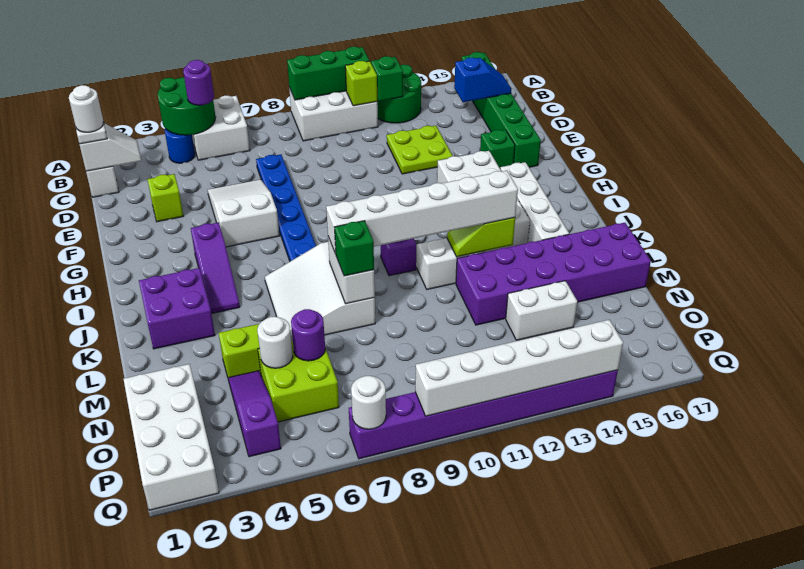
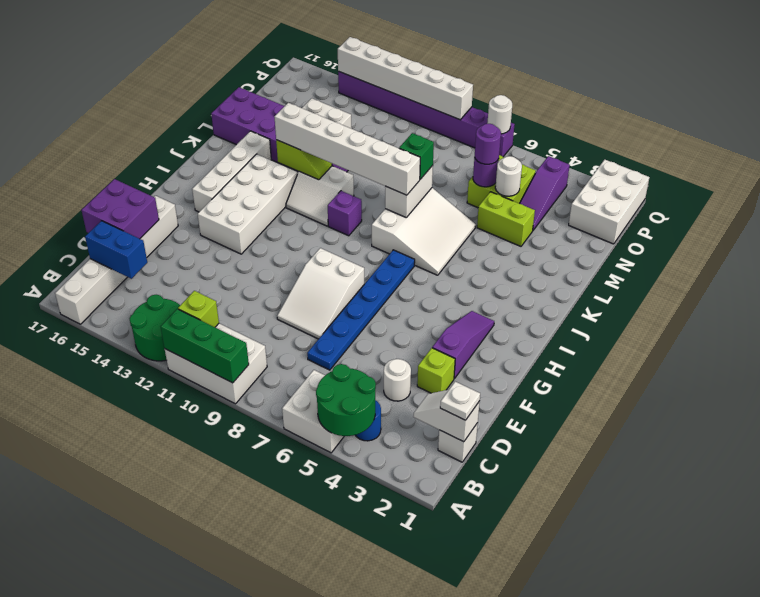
green brick A16:F16 level 1 -> white brick A16:F16 level 1
purple round brick B5 level 3 -> purple round brick N6 level 3
green brick B12 level 2 -> none
white round brick C1 level 4 -> white round brick D4 level 1
blue slope C15:C16 level 2 top 15 -> blue brick C15:C16 level 2
lime plate D12:E13 level 1 -> none
white slope E5:G6 level 1 top G -> white slope E8:G9 level 1 top G
green brick F15 level 1 -> none
purple slope H4:J4 level 1 top H -> purple slope F3:H3 level 1 top F
purple brick J2:K3 level 1 -> purple brick D16:E17 level 2
white brick N1:Q2 level 1 -> white brick O1:Q2 level 1

